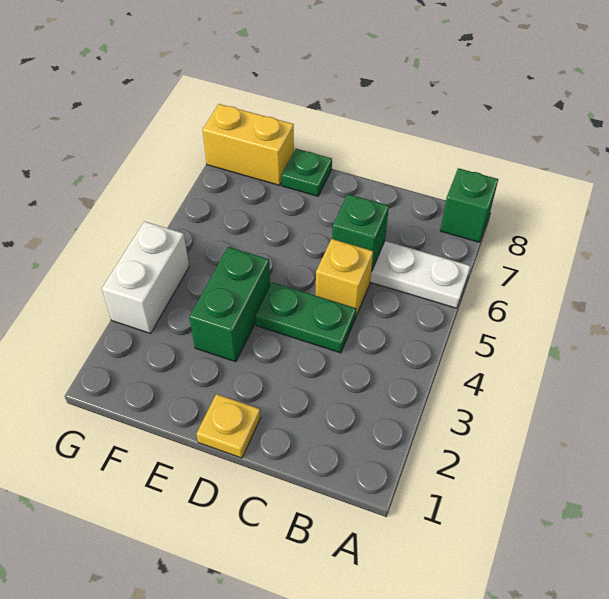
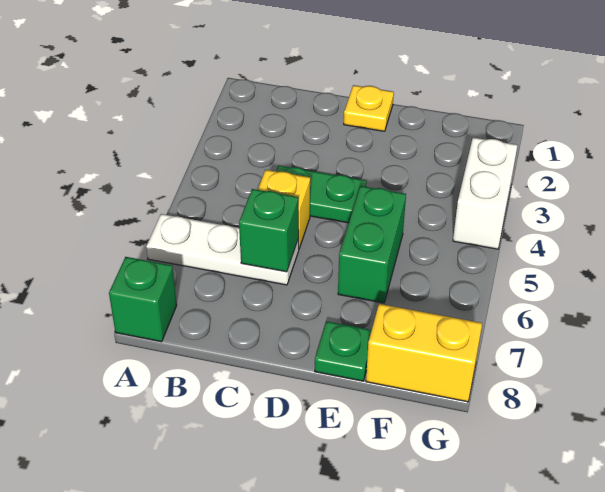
green brick E3:E4 level 1 -> green brick E5:E6 level 1

